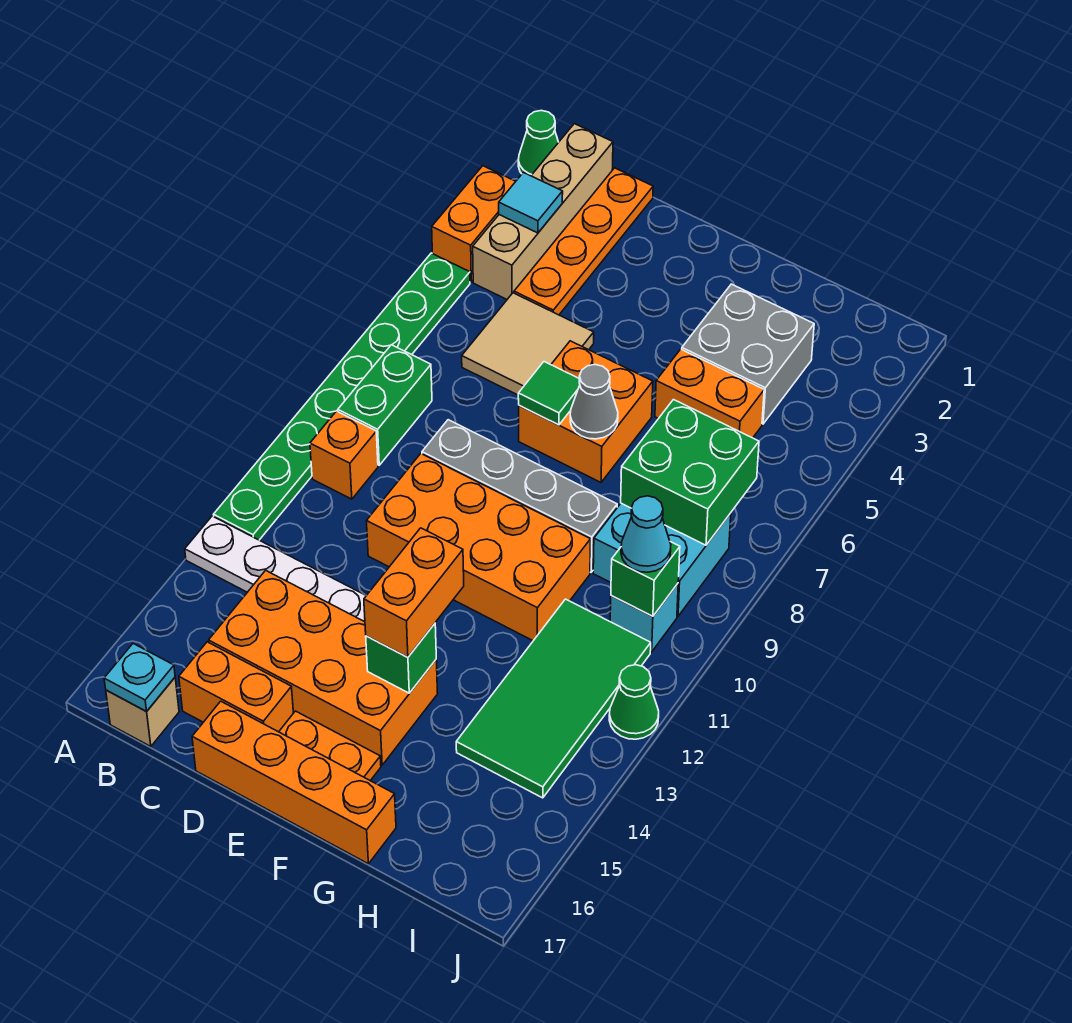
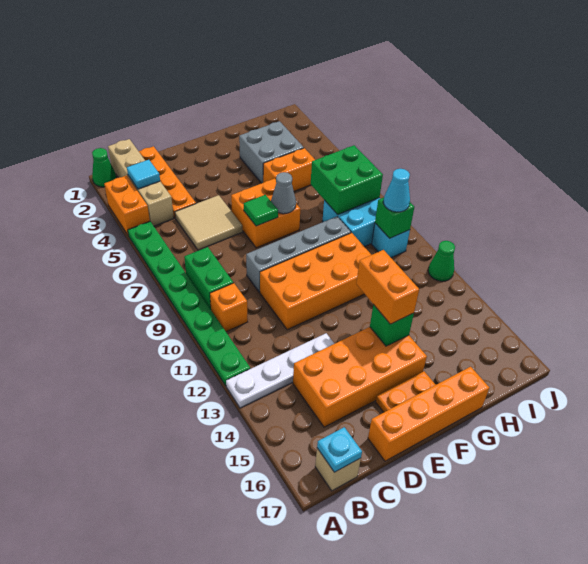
orange brick C16:D16 level 1 -> none
green tile H11:I14 level 1 -> none

